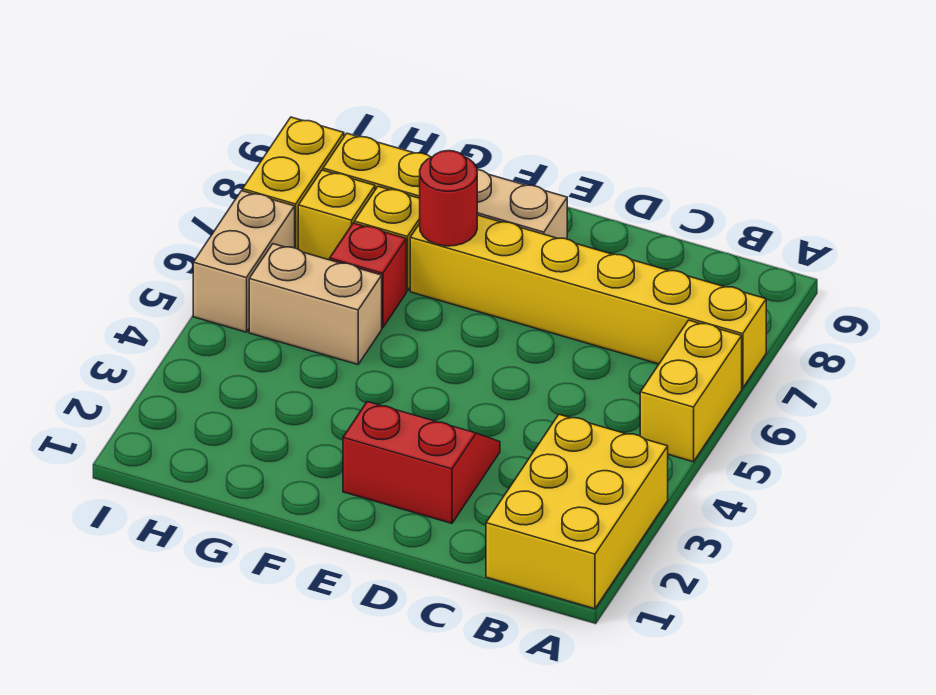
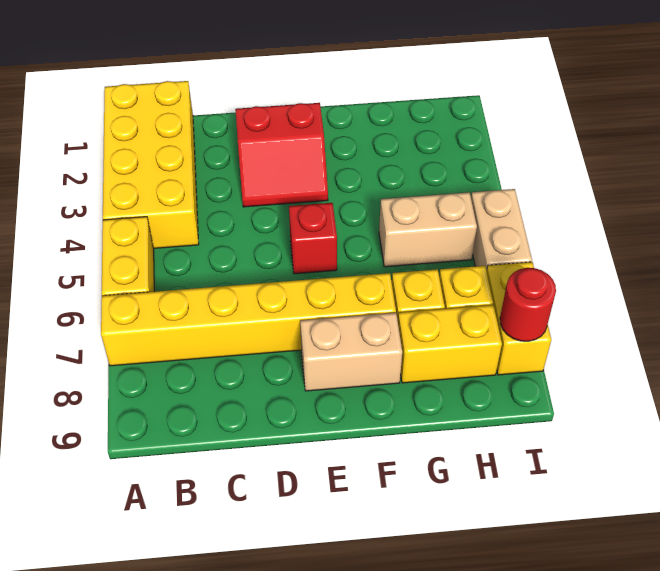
yellow brick A1:B3 level 1 -> yellow brick A1:B4 level 1
red round brick F7 level 2 -> red round brick I8 level 2
red brick G6 level 1 -> red brick E5 level 1

